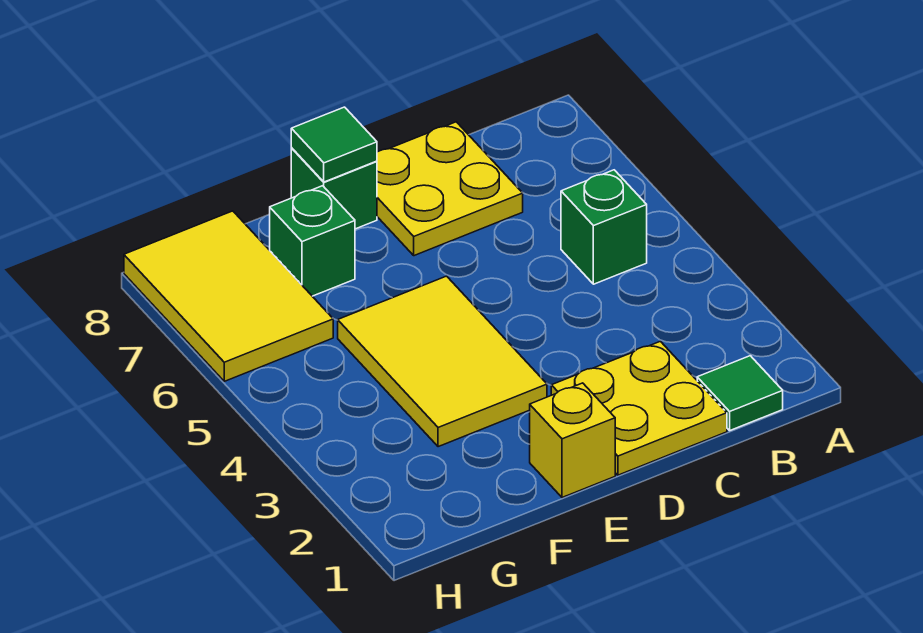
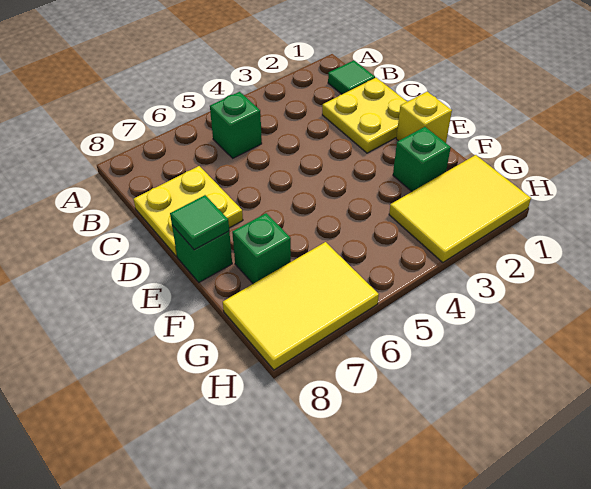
yellow tile E3:F5 level 1 -> yellow tile G1:H3 level 1
none -> green brick F2 level 1

